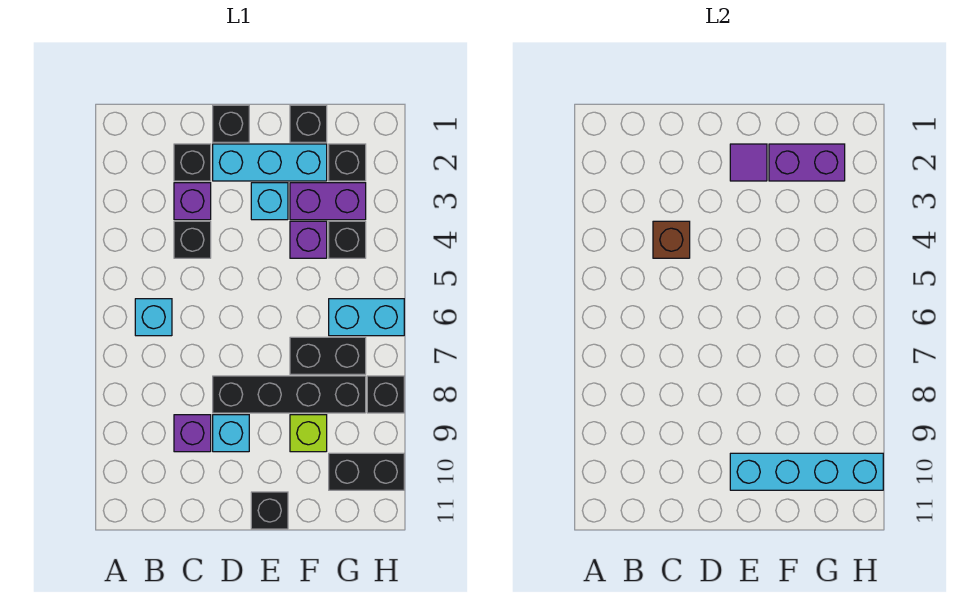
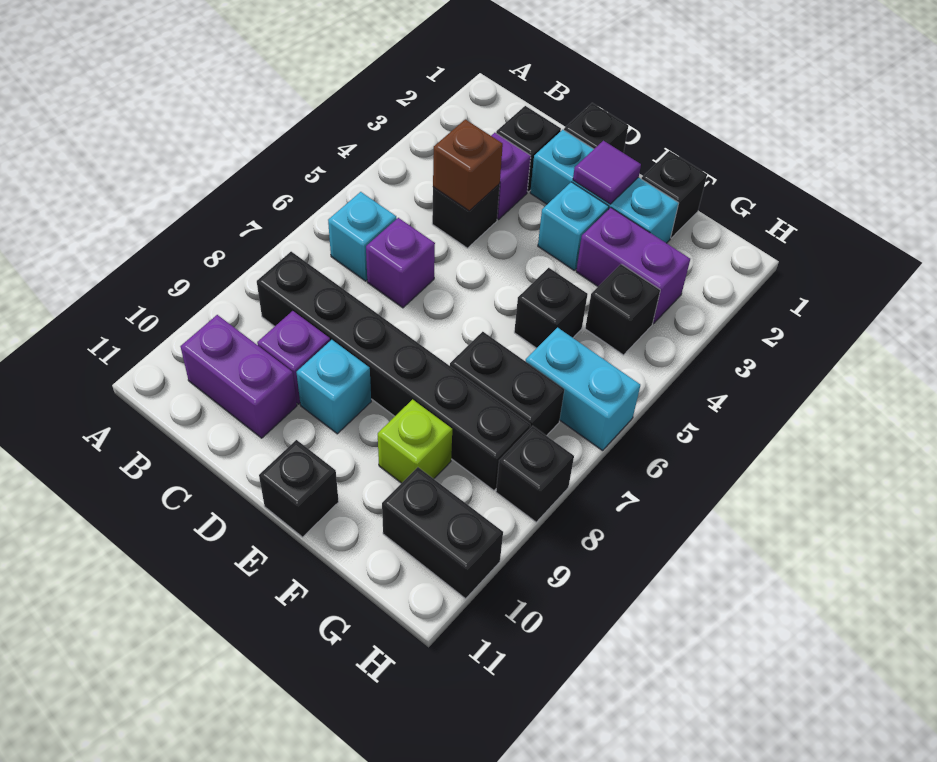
black brick D8:G8 level 1 -> black brick B8:G8 level 1
cyan brick E10:H10 level 2 -> none
purple brick F2:G2 level 2 -> purple brick B10:C10 level 1
purple brick F4 level 1 -> purple brick C6 level 1
black brick G2 level 1 -> black brick F5 level 1

